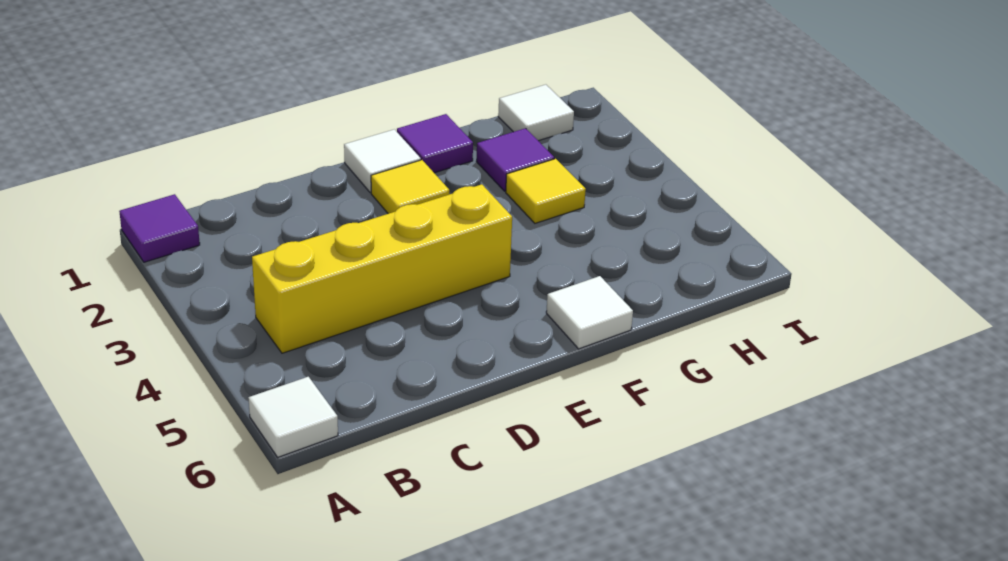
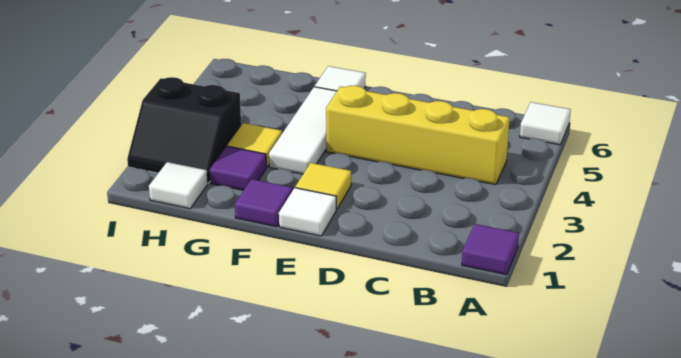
none -> white tile F3:F5 level 1
none -> black slope H2:I3 level 1 top 3

